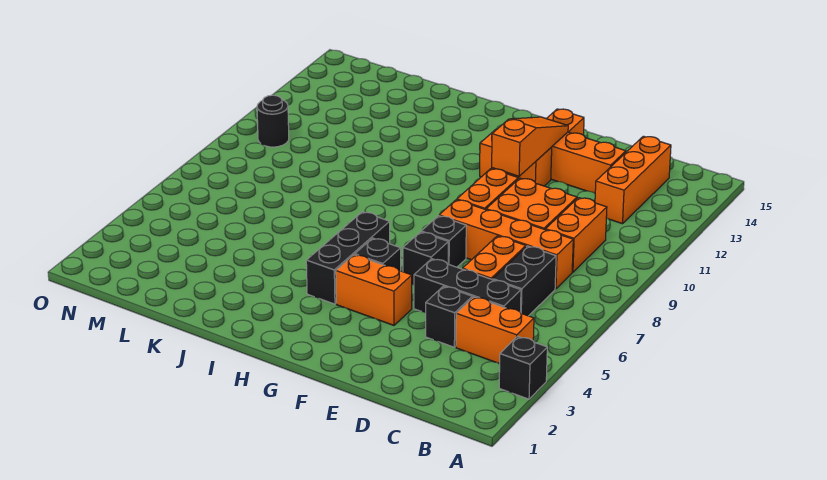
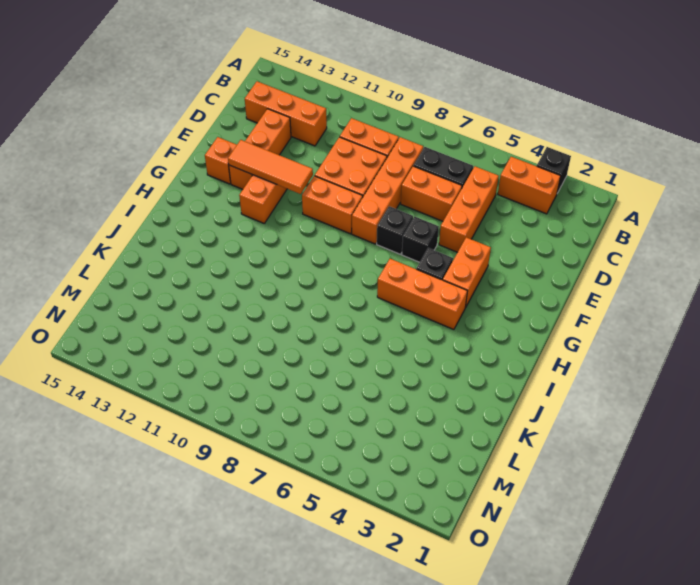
orange brick B4:C4 level 1 -> orange brick B3:B4 level 1
black brick C5:E5 level 1 -> orange brick C5:E5 level 1
black brick D4 level 1 -> none
orange slope F11:F13 level 2 top 11 -> orange tile F11:F13 level 2
black brick H4:H6 level 1 -> orange brick H4:H6 level 1
black round brick N10 level 1 -> none

